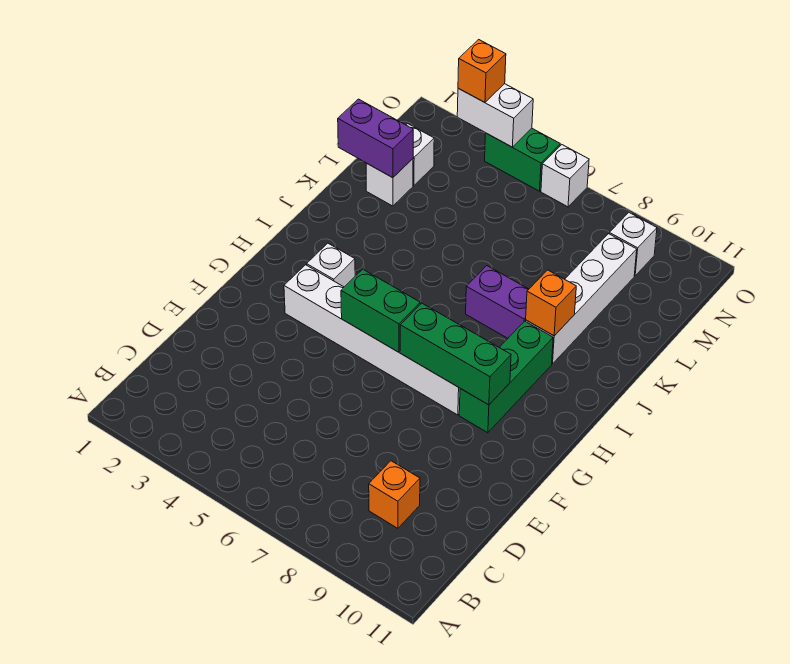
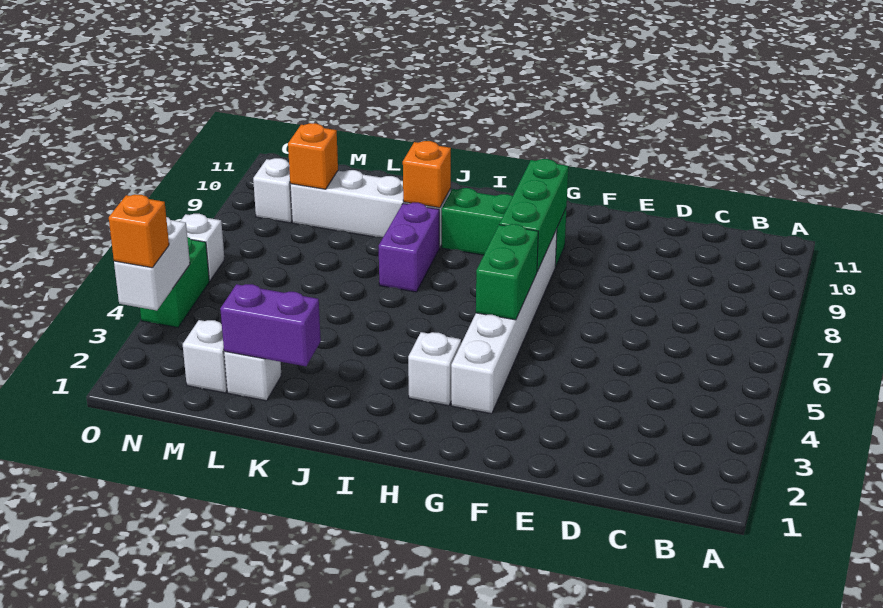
orange brick C9 level 1 -> orange brick M9 level 2
purple brick L1:L2 level 2 -> purple brick K2:L2 level 2

